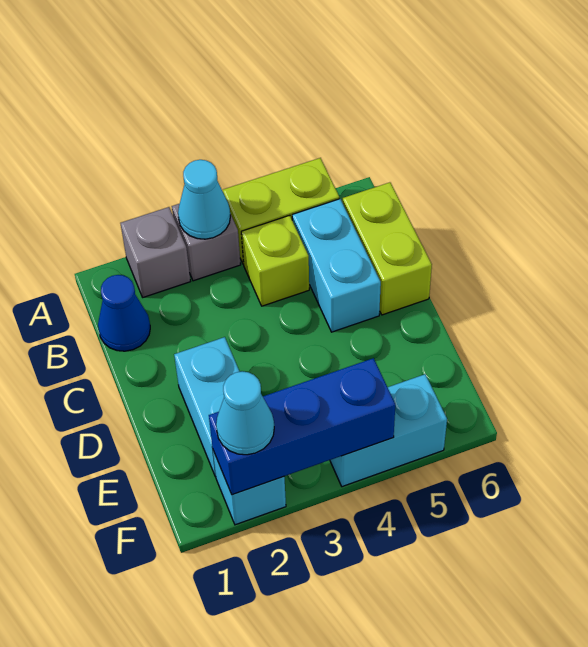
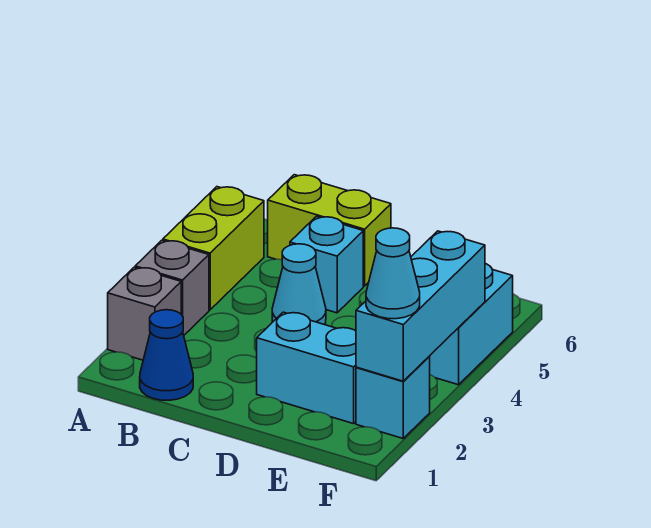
cyan cone A3 level 2 -> cyan cone C4 level 1
lime brick B4 level 1 -> none
cyan brick B5:C5 level 1 -> cyan brick C5 level 1
blue brick F2:F4 level 2 -> cyan brick F2:F4 level 2

